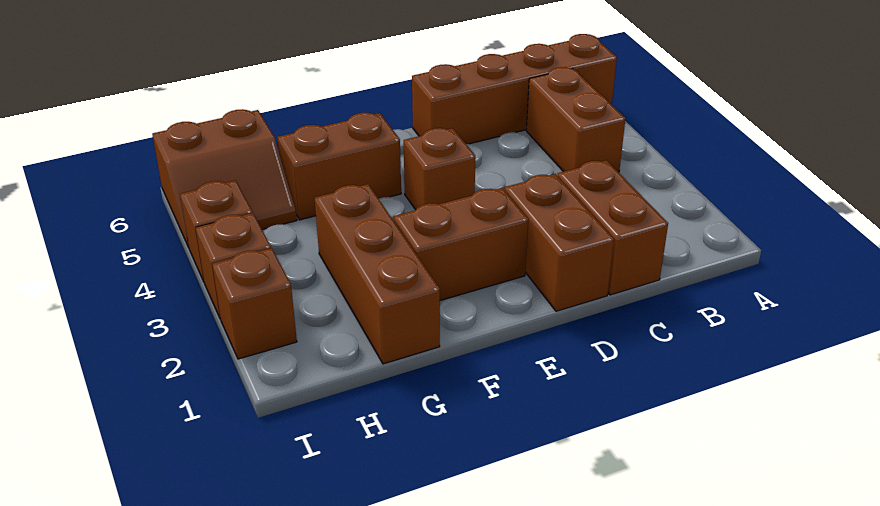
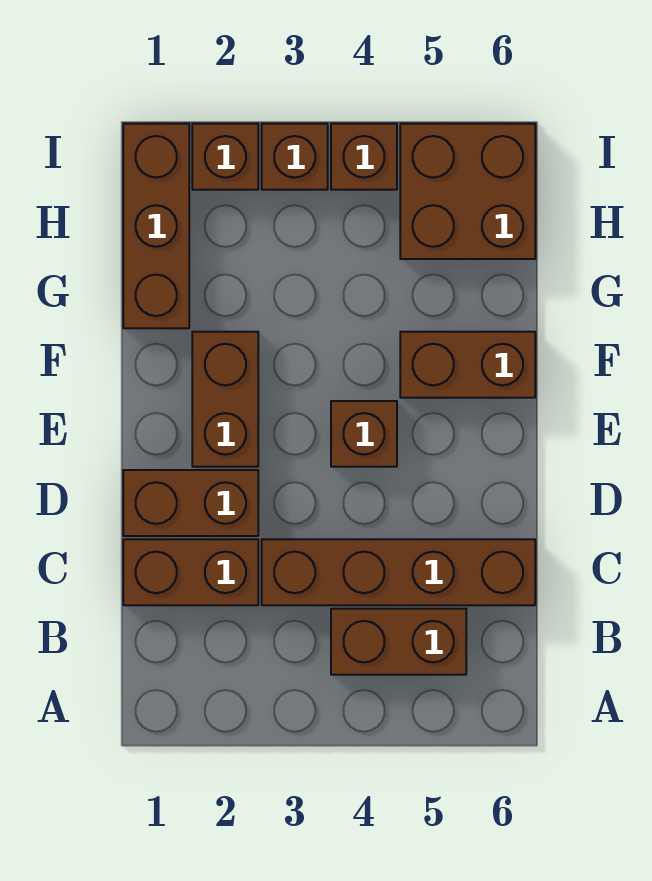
brown brick A6:D6 level 1 -> brown brick C3:C6 level 1
brown brick F5:G5 level 1 -> brown brick F5:F6 level 1
brown brick G1:G3 level 1 -> brown brick G1:I1 level 1
brown slope H5:I6 level 1 top 6 -> brown brick H5:I6 level 1

